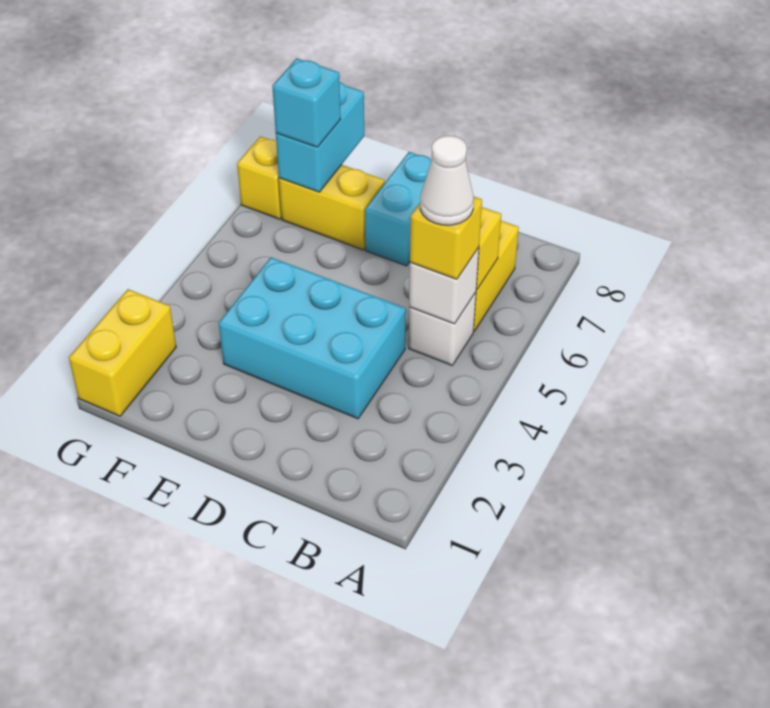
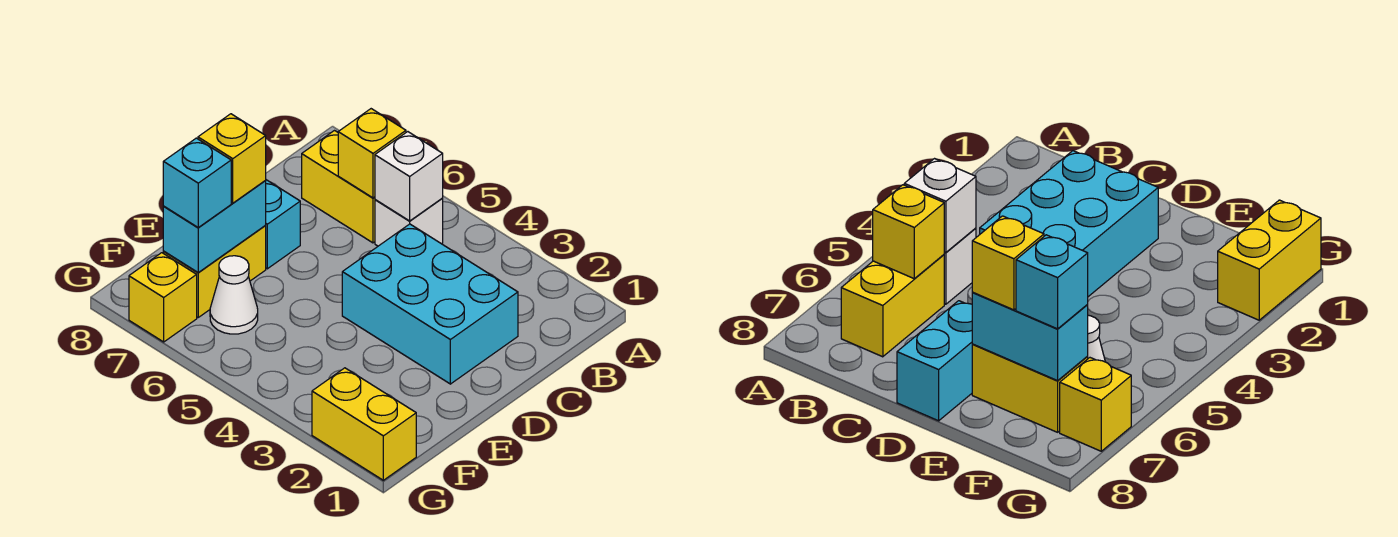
yellow brick B5 level 3 -> yellow brick E7 level 3
white cone B5 level 4 -> white cone F6 level 1
cyan brick C3:E4 level 1 -> cyan brick C2:D4 level 1
cyan brick F7:F8 level 2 -> cyan brick E7:F7 level 2

